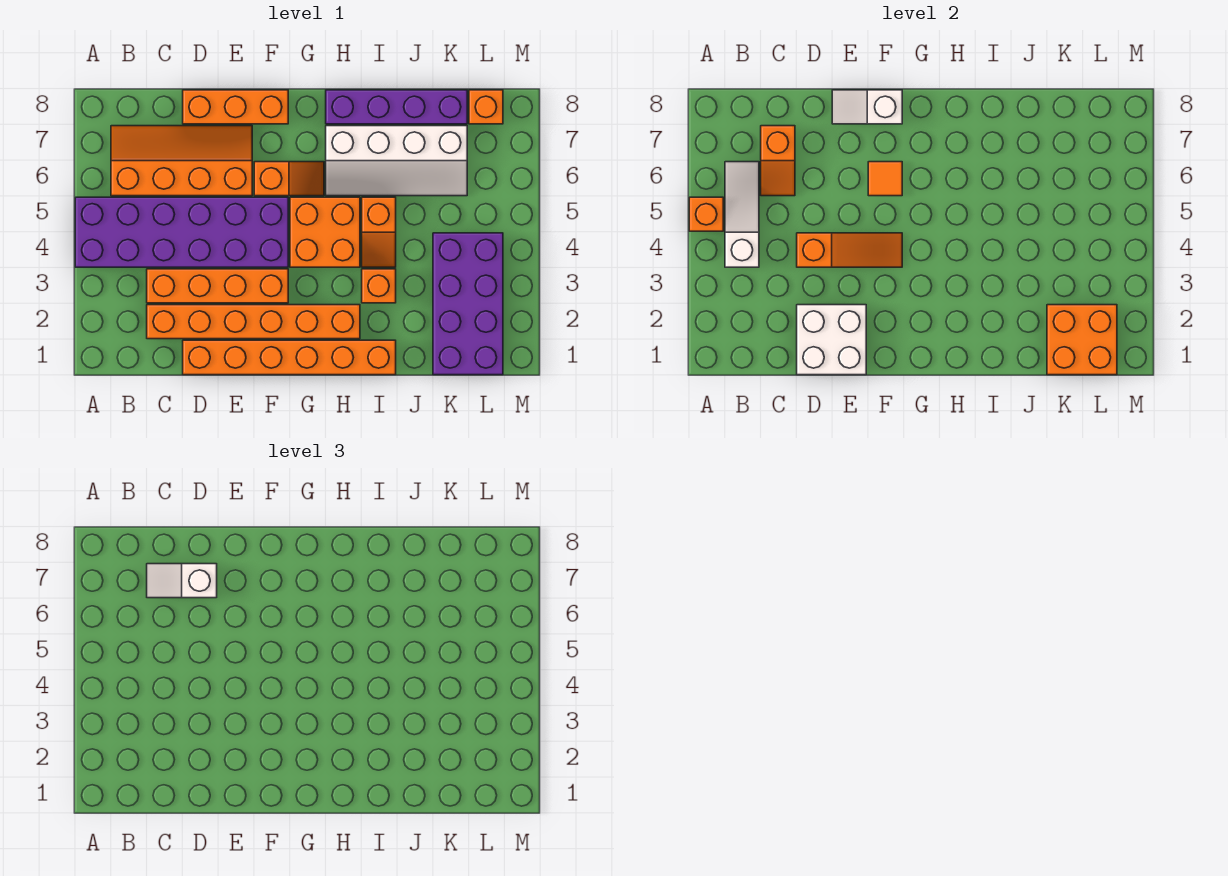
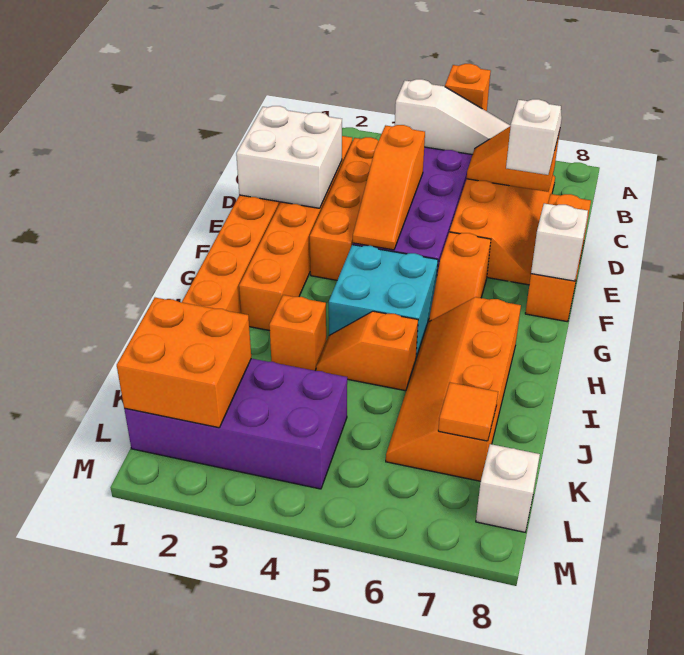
orange tile F6 level 2 -> orange tile K7 level 2
orange brick G4:H5 level 1 -> cyan brick G4:H5 level 1
white slope H6:K7 level 1 top 7 -> orange slope H6:K7 level 1 top 7
purple brick H8:K8 level 1 -> none
orange brick L8 level 1 -> white brick L8 level 1

